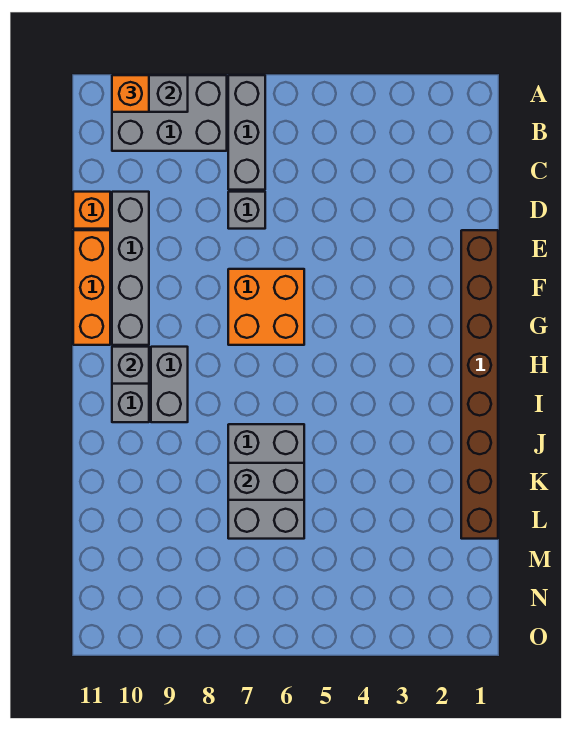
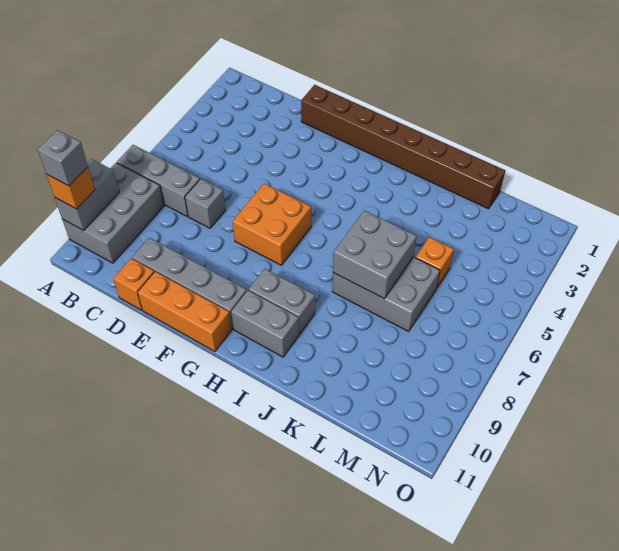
grey brick H10 level 2 -> grey brick A10 level 4
grey brick K6:K7 level 2 -> grey brick J6:K7 level 2
none -> orange brick L5 level 1

